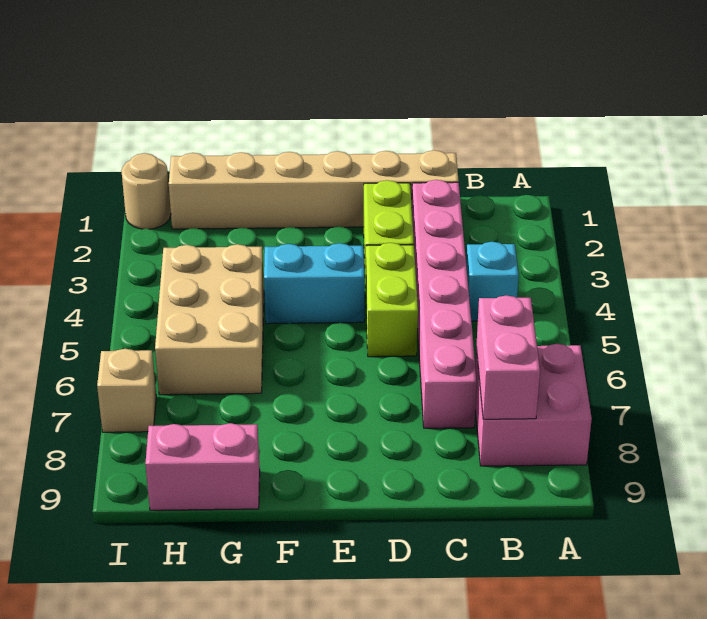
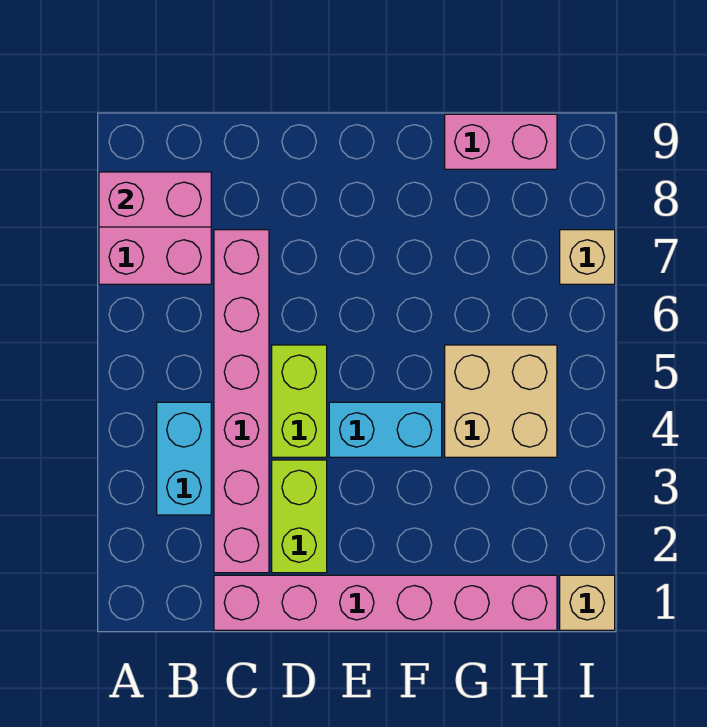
cyan brick B4 level 1 -> cyan brick B3:B4 level 1
pink brick B7:B8 level 2 -> pink brick A8:B8 level 2
tan brick C1:H1 level 1 -> pink brick C1:H1 level 1
tan brick G4:H6 level 1 -> tan brick G4:H5 level 1
tan round brick I1 level 1 -> tan brick I1 level 1

